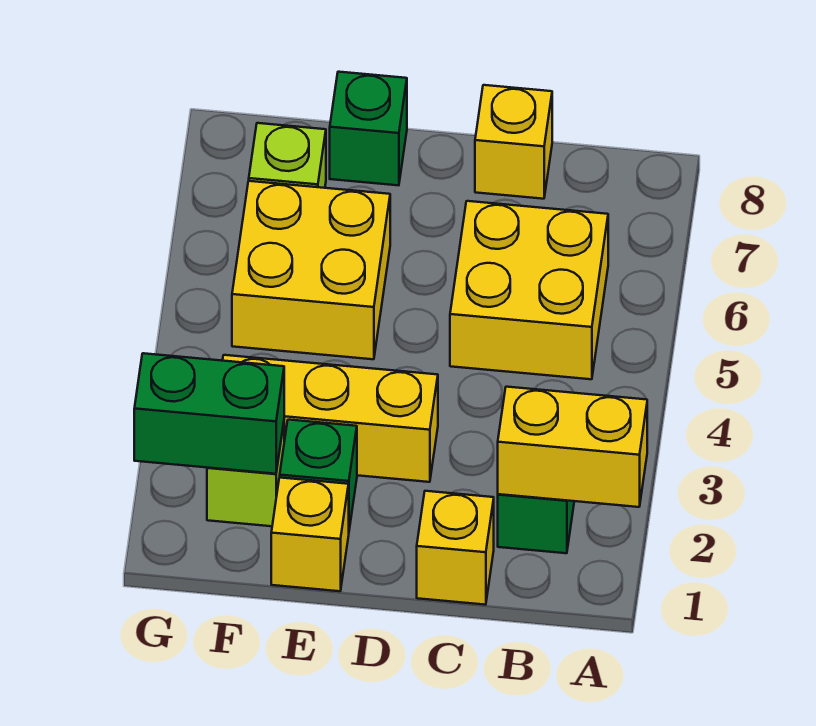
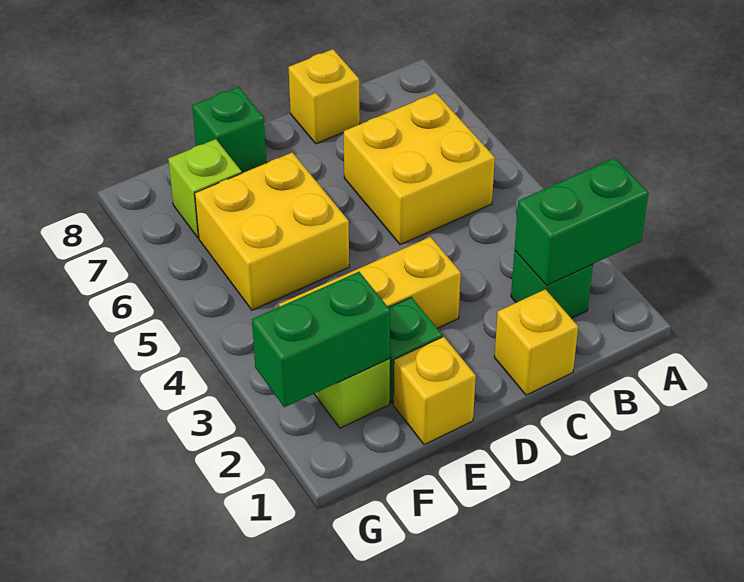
yellow brick A2:B2 level 2 -> green brick A2:B2 level 2

